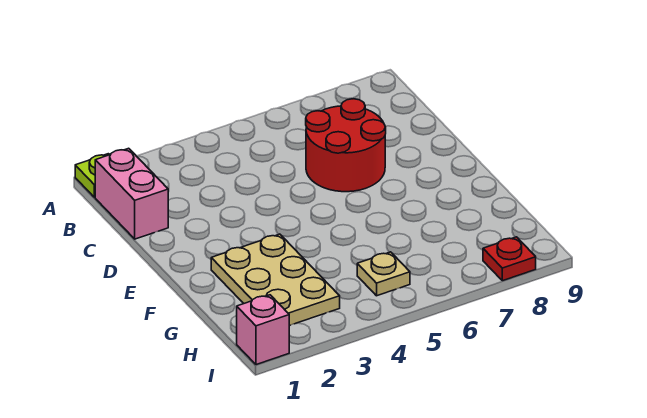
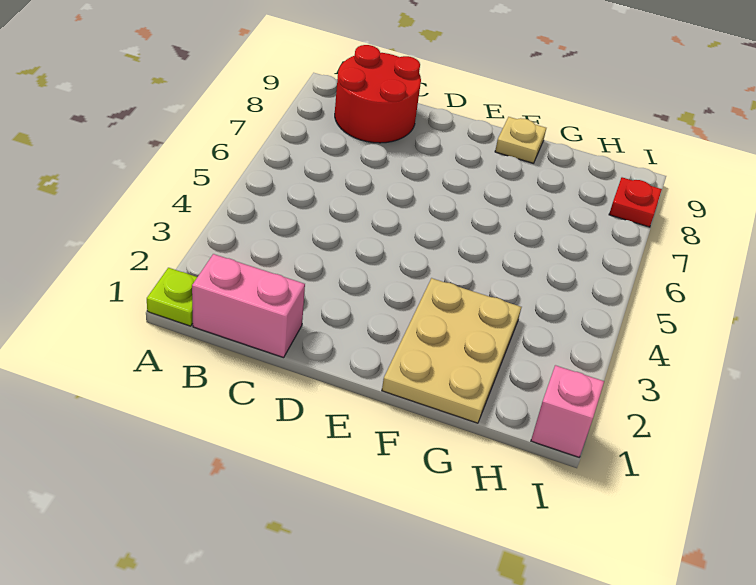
red round brick C6:D7 level 1 -> red round brick B8:C9 level 1
tan plate F2:H3 level 1 -> tan plate F1:G3 level 1
tan plate H5 level 1 -> tan plate F9 level 1

